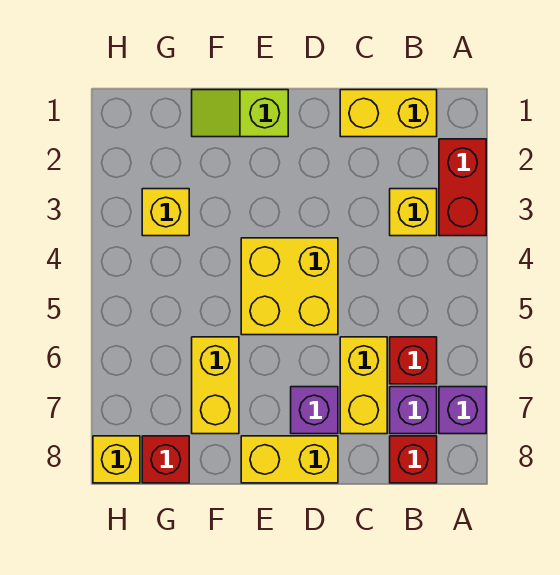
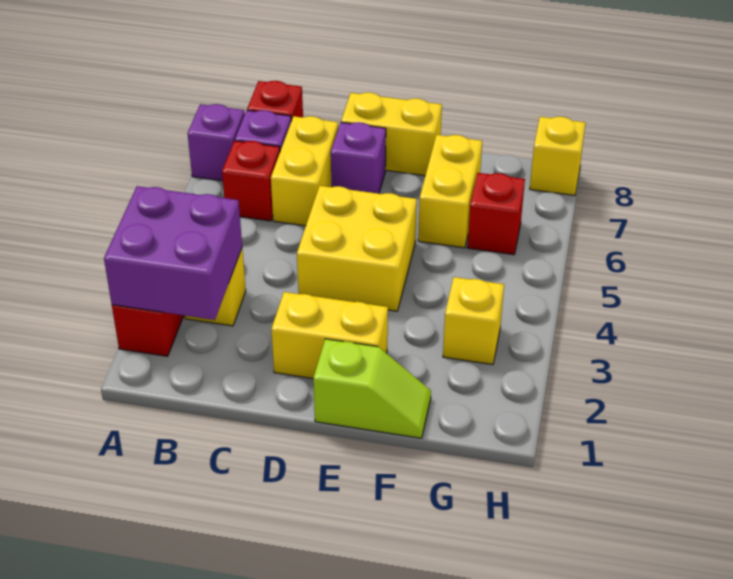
none -> purple brick A2:B3 level 2
yellow brick B1:C1 level 1 -> yellow brick D2:E2 level 1
red brick G8 level 1 -> red brick G6 level 1

